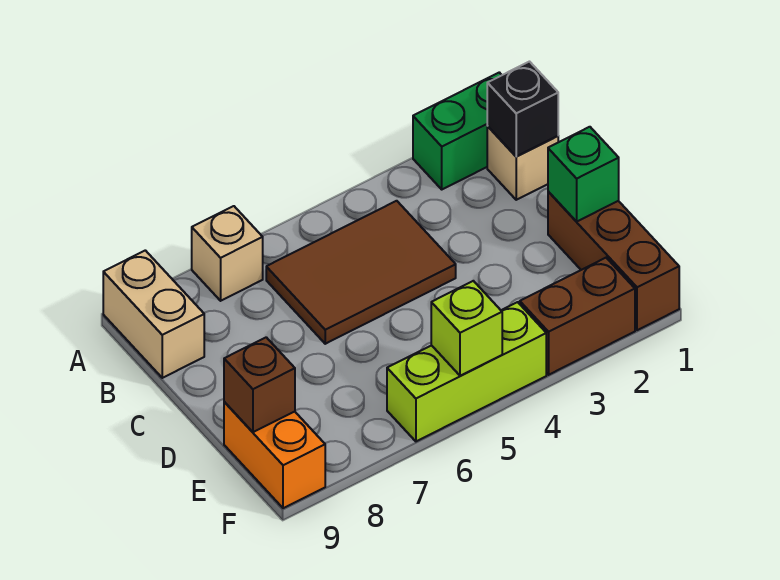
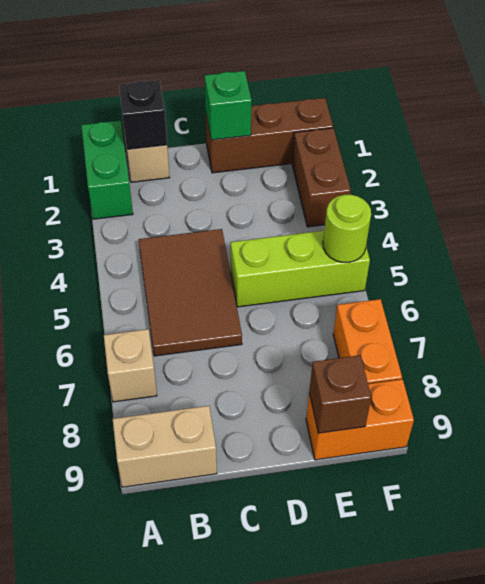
lime brick F4:F6 level 1 -> lime brick D5:F5 level 1
lime brick F5 level 2 -> lime round brick F5 level 2
none -> orange brick F7:F8 level 1

